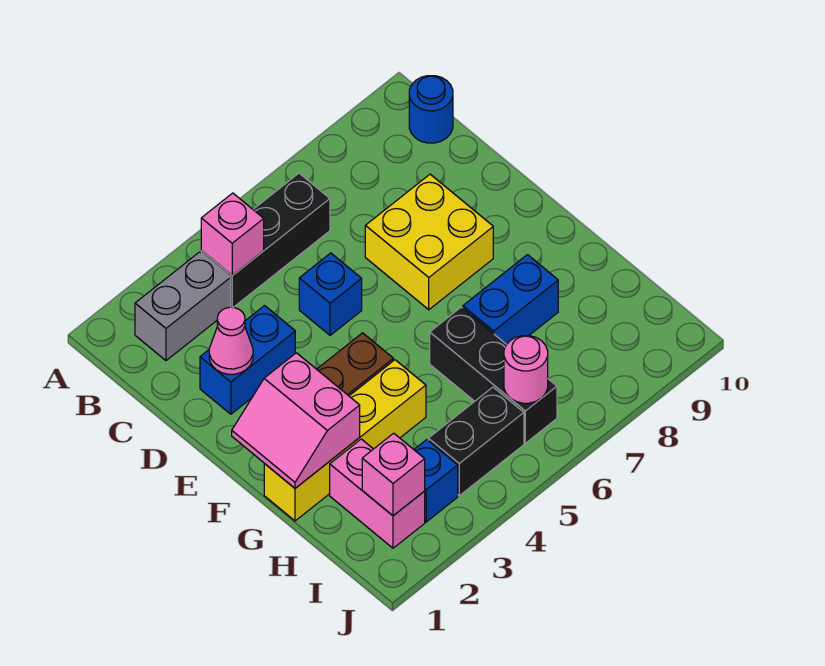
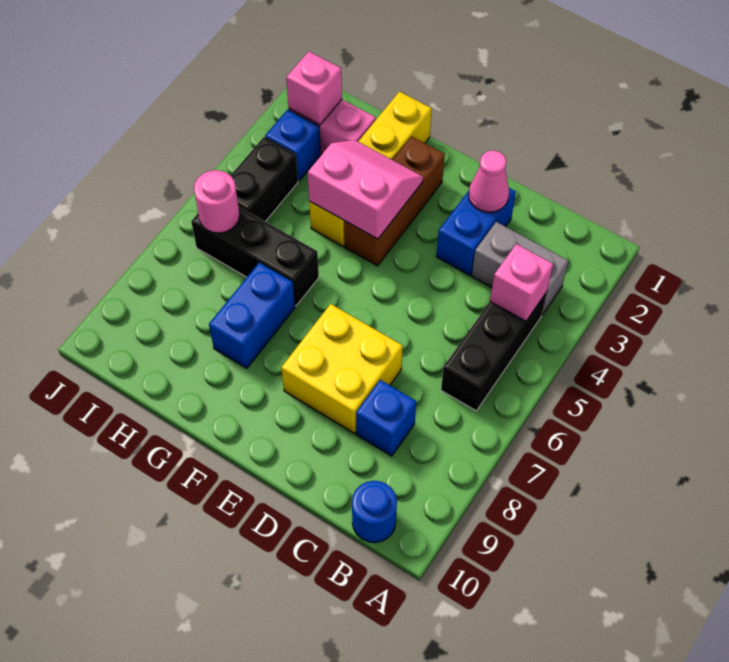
grey brick B2:B3 level 1 -> grey brick B3:C3 level 1
blue brick D5 level 1 -> blue brick C8 level 1
pink slope F1:G2 level 2 top 2 -> pink slope F3:G4 level 2 top 4

